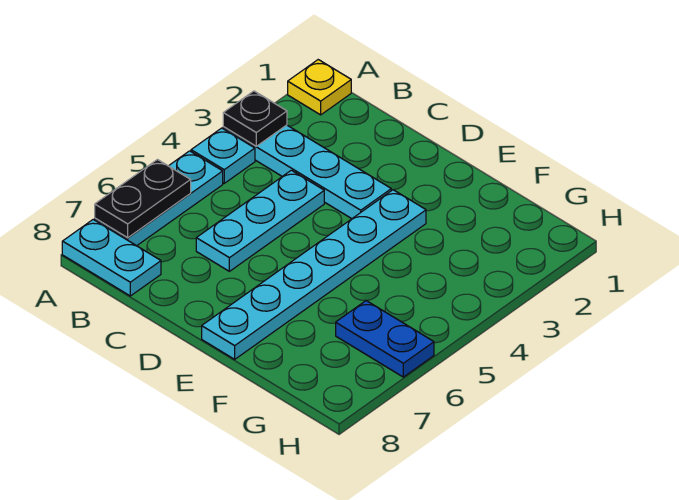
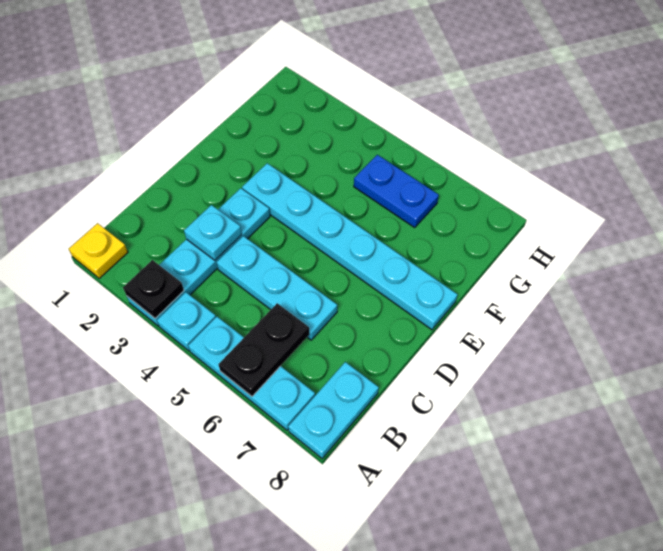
black plate A6:A7 level 2 -> black plate A6:B6 level 2
none -> cyan plate C3 level 2
blue plate G6:H6 level 1 -> blue plate G5:G6 level 1

